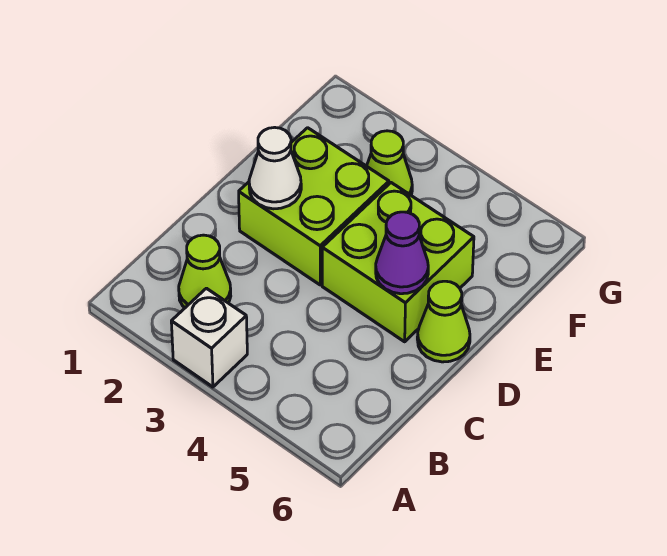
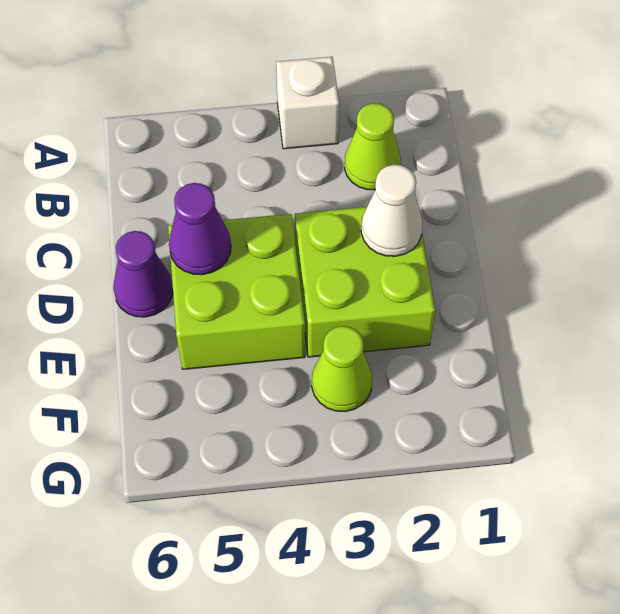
lime cone D6 level 1 -> purple cone D6 level 1

